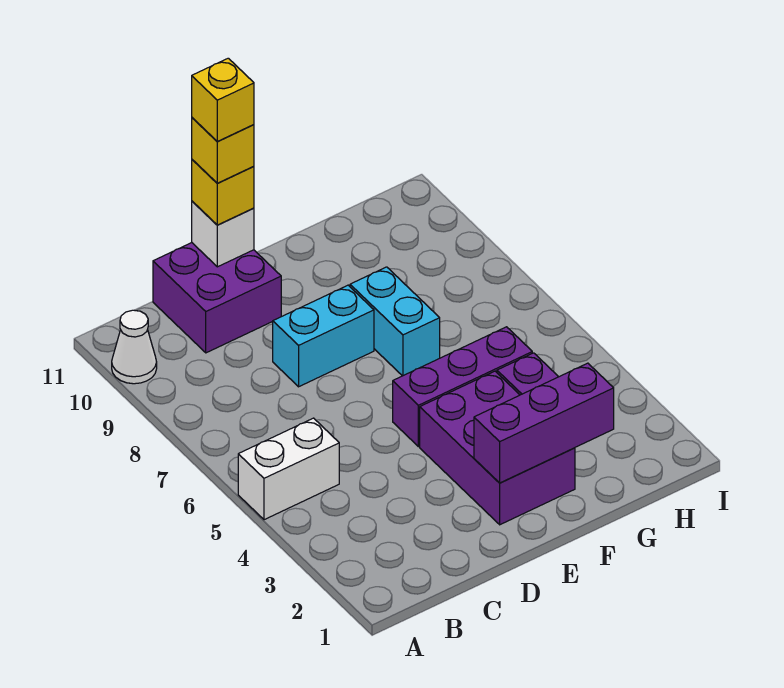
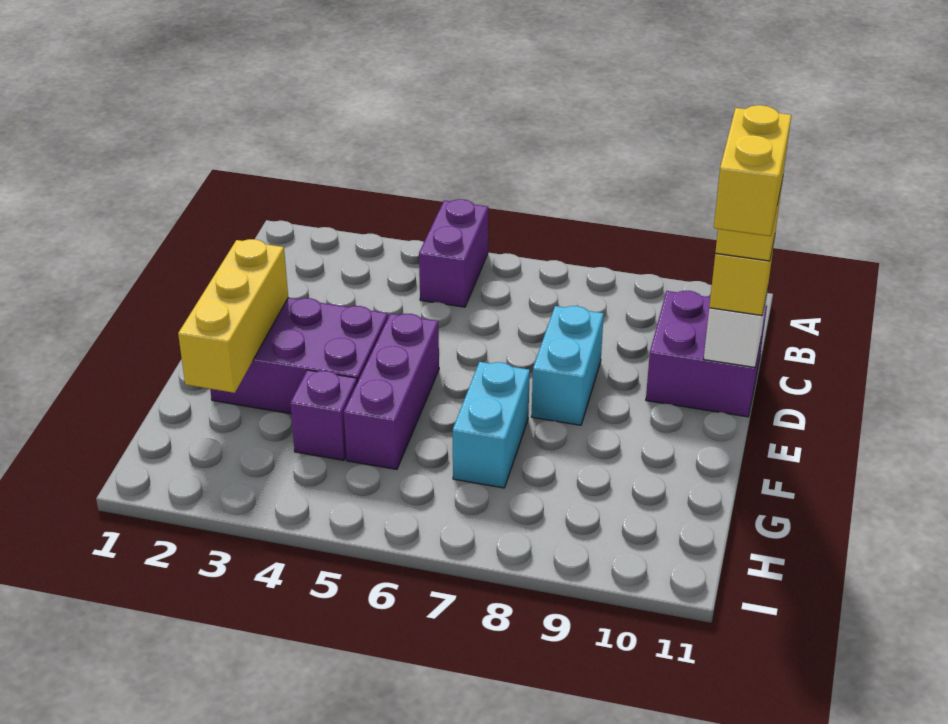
white brick A5:B5 level 1 -> purple brick A5:B5 level 1
white cone A10 level 1 -> none
yellow brick D11 level 5 -> yellow brick D11:E11 level 5
purple brick E2:G2 level 2 -> yellow brick E2:G2 level 2
cyan brick F7:F8 level 1 -> cyan brick F7:G7 level 1

